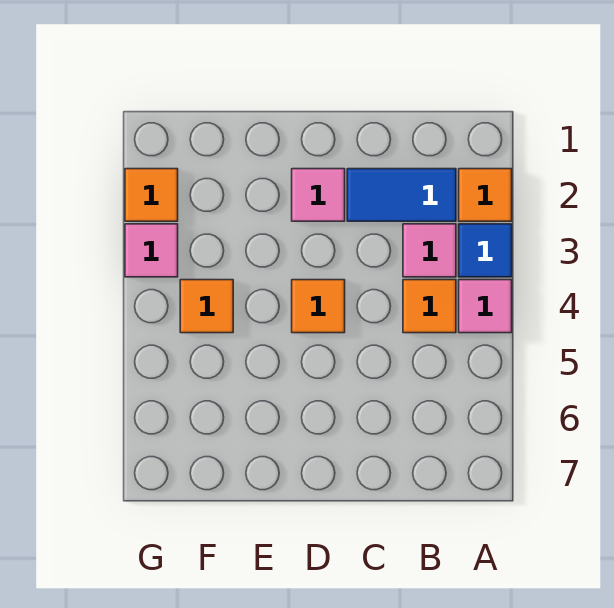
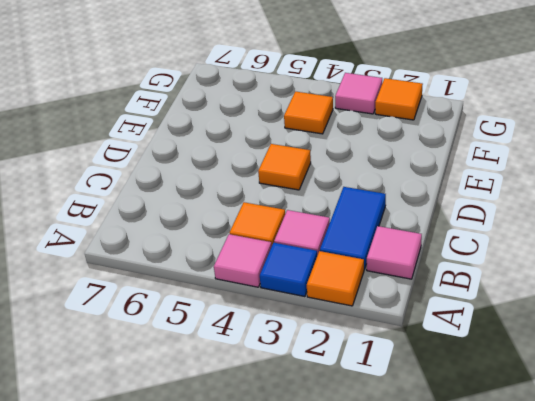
pink tile D2 level 1 -> pink tile B1 level 1

